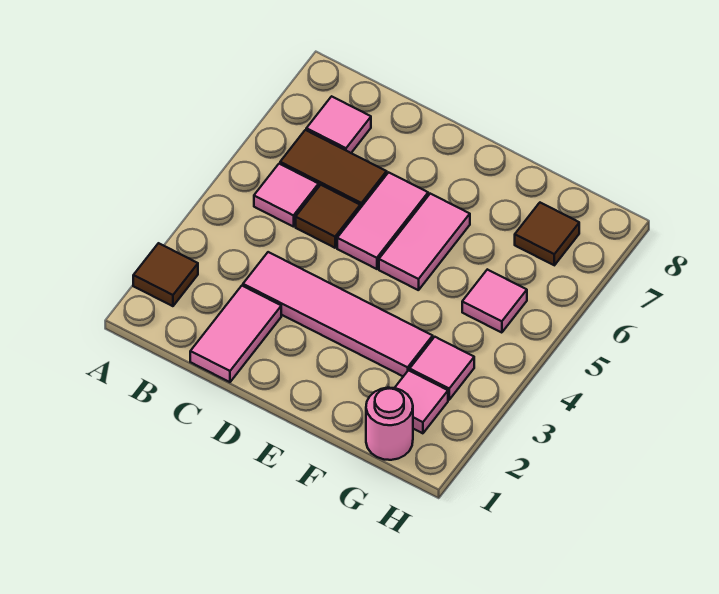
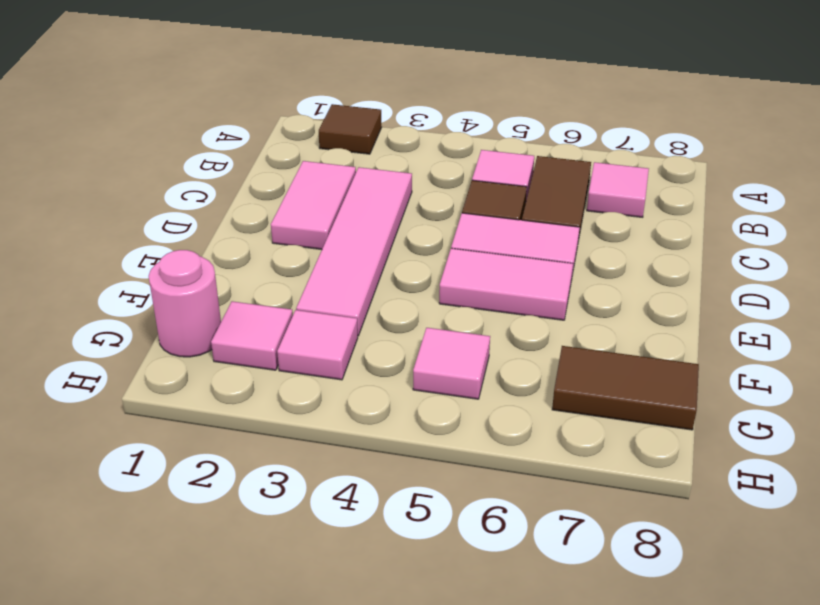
pink tile C1:C2 level 1 -> pink tile C2:D2 level 1
brown tile G7 level 1 -> brown tile G7:G8 level 1

